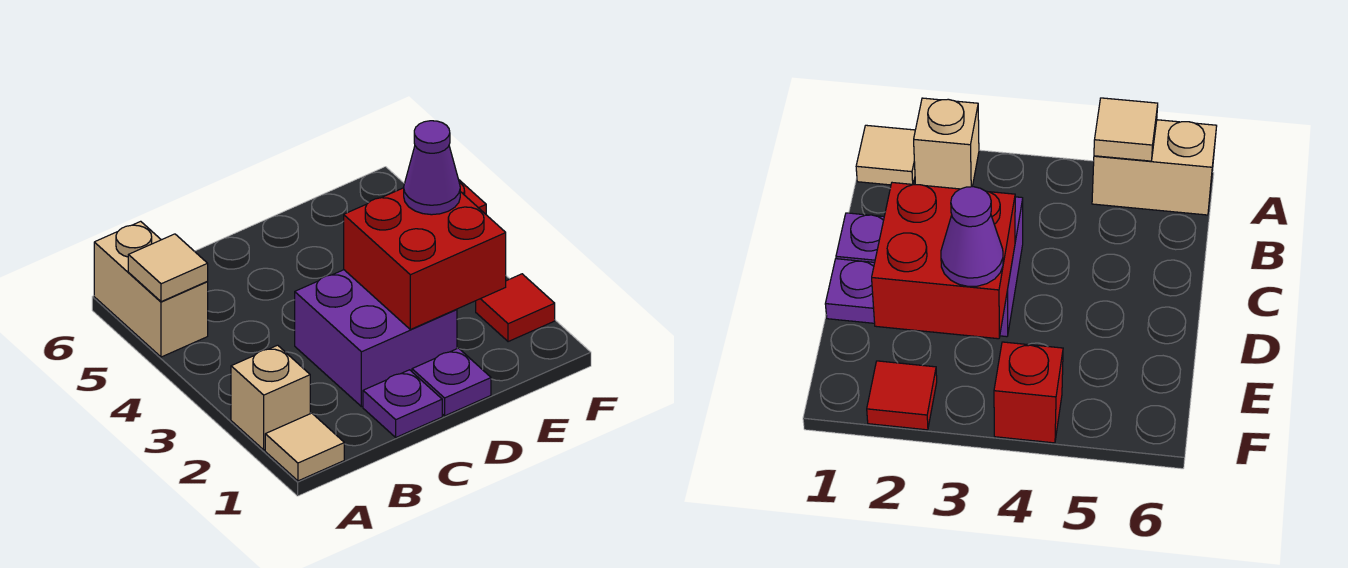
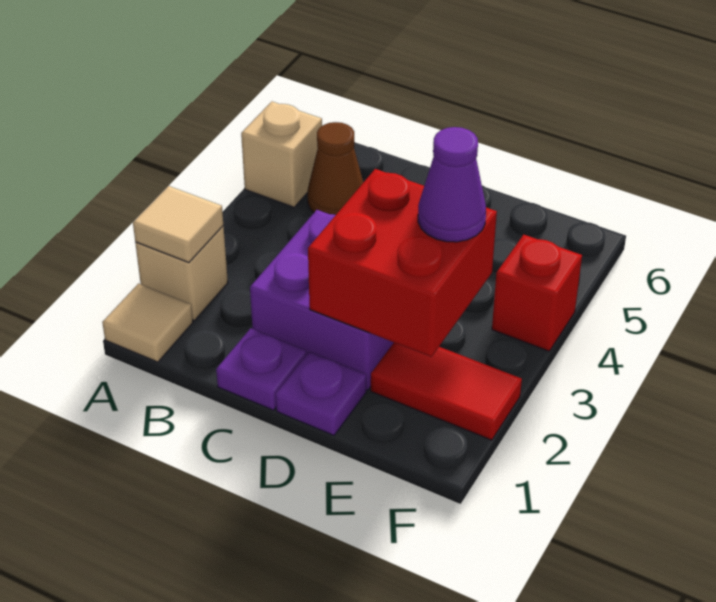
tan brick A5:A6 level 1 -> tan brick A5 level 1
tan tile A5 level 2 -> tan tile A2 level 2
none -> brown cone B5 level 1
red tile F2 level 1 -> red tile E2:F2 level 1

